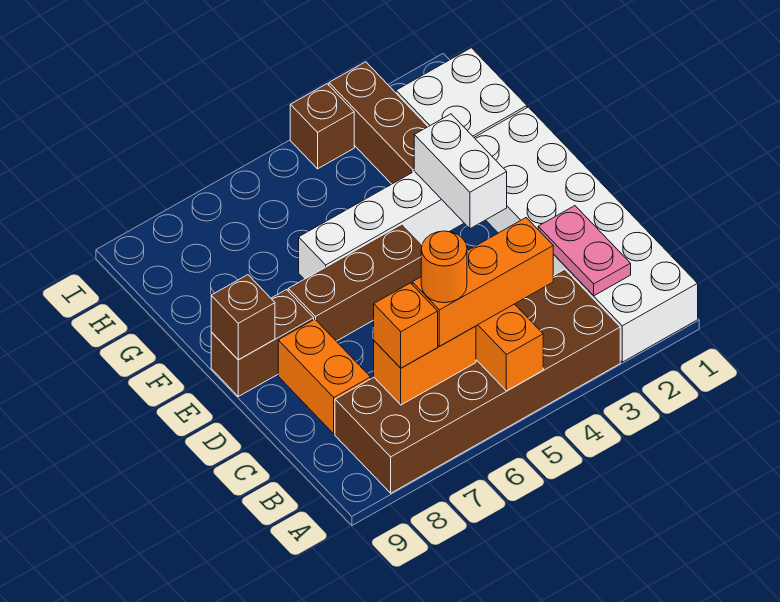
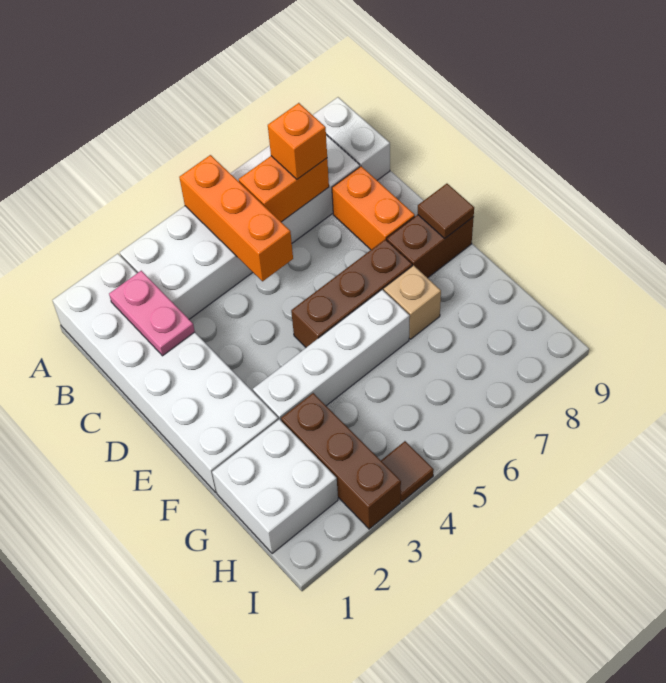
brown brick A3:B8 level 1 -> white brick A3:B8 level 1
orange brick B4:B6 level 3 -> none
orange round brick B6 level 4 -> none
white brick E3:F3 level 2 -> white brick A9:B9 level 1
brown brick E9 level 2 -> brown tile E9 level 2
none -> tan brick F7 level 1
brown brick I4 level 1 -> brown tile I4 level 1

